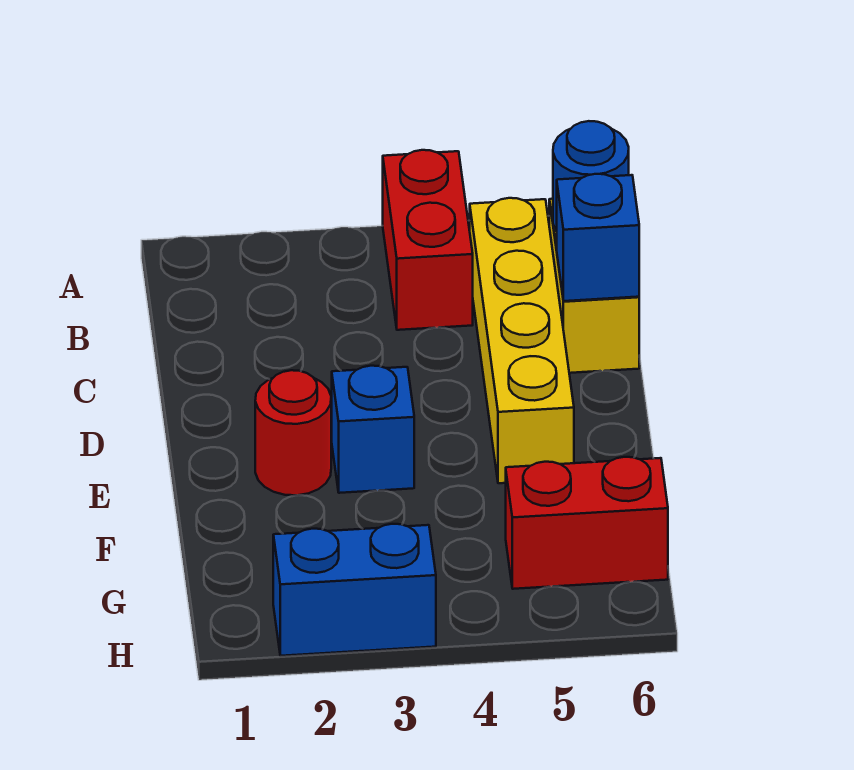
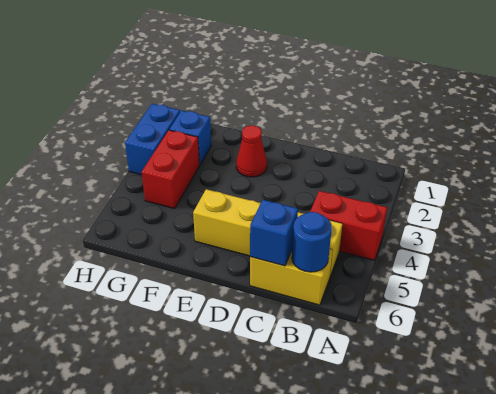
red round brick E2 level 1 -> red cone E2 level 1
blue brick E3 level 1 -> blue brick G2 level 1
red brick G5:G6 level 1 -> red brick G3:G4 level 1

